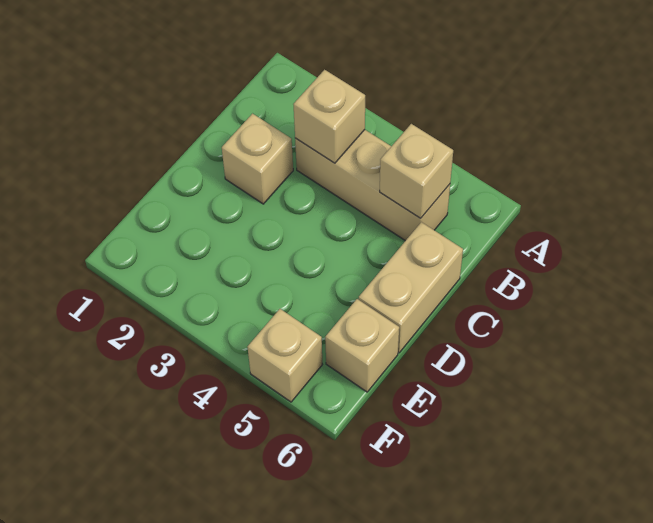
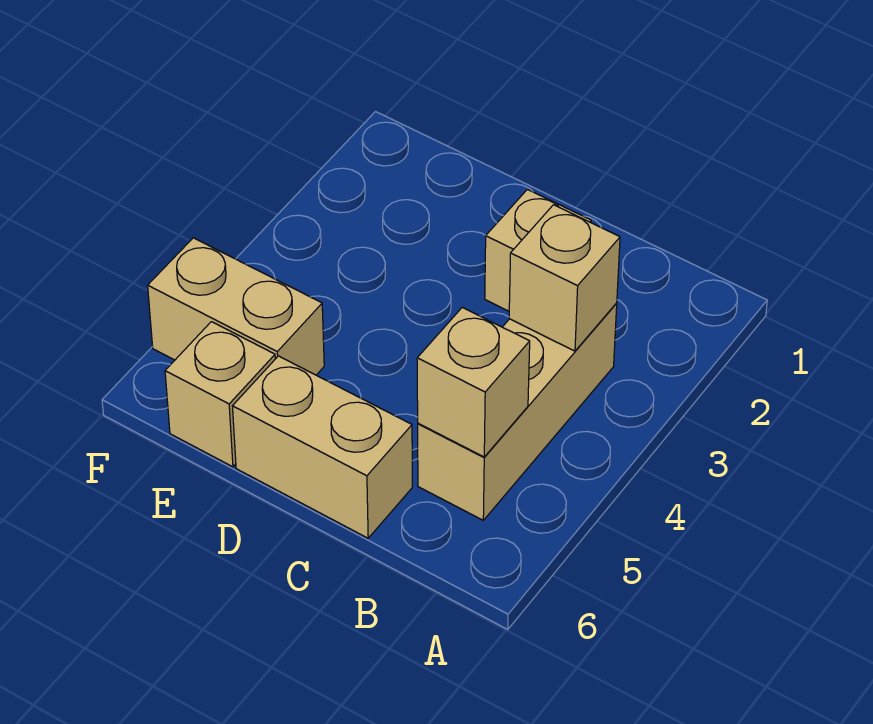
tan brick F5 level 1 -> tan brick E5:F5 level 1

